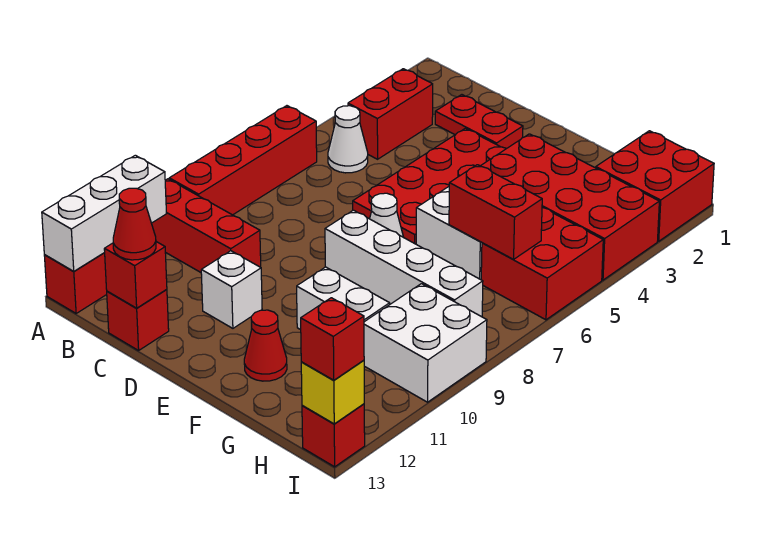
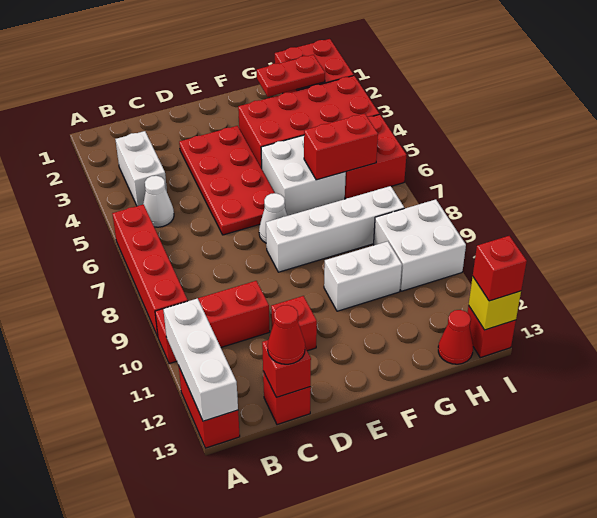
red brick B3:B4 level 1 -> white brick B3:B4 level 1
red plate C2:D2 level 1 -> red plate G2:H2 level 2
white brick D11 level 1 -> red brick D11 level 1
red cone F12 level 1 -> red cone H13 level 1

